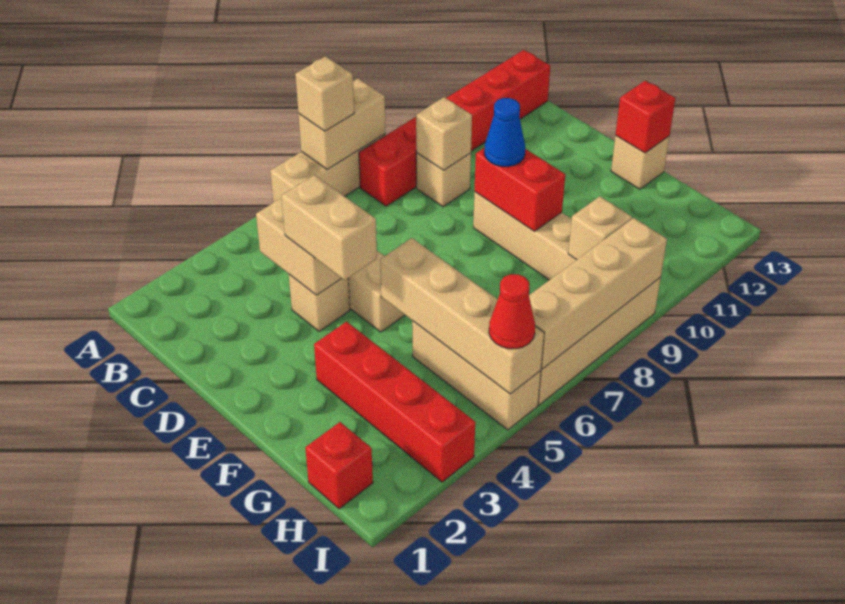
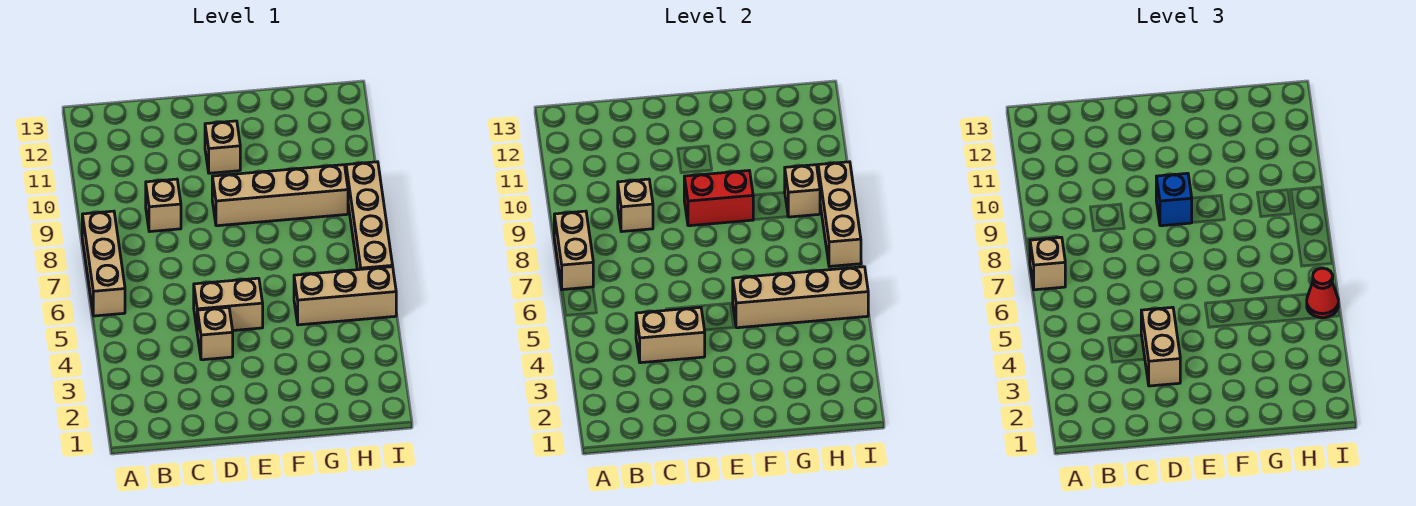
red brick B8:B13 level 1 -> none
tan brick D4:E4 level 3 -> tan brick D3:D4 level 3
blue cone E9 level 3 -> blue brick E9 level 3
red brick F3:I3 level 1 -> none
tan brick F13 level 1 -> tan brick E11 level 1
red brick F13 level 2 -> none
red brick H1 level 1 -> none
tan brick I6:I9 level 2 -> tan brick I7:I9 level 2

